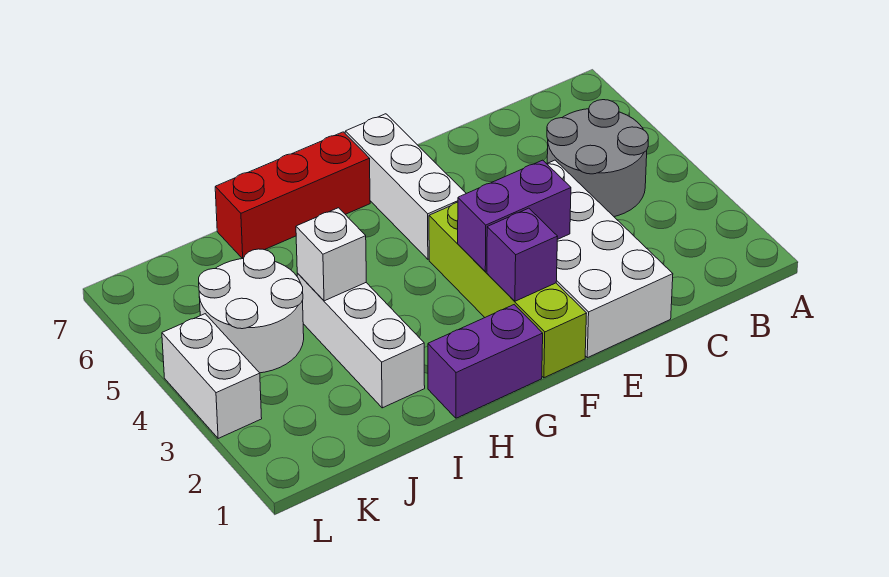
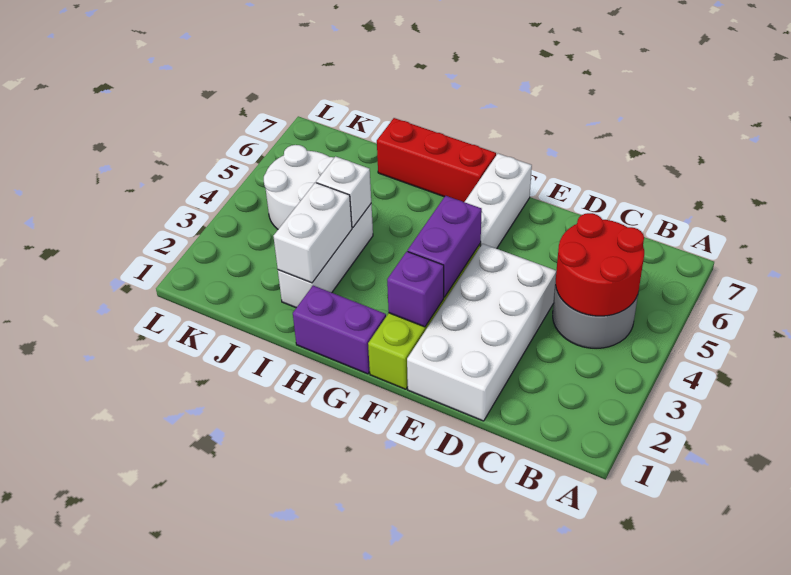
none -> red round brick B4:C5 level 2
purple brick E3:F3 level 2 -> purple brick F3:F4 level 2
white brick L3:L4 level 1 -> white brick I2:I3 level 2

